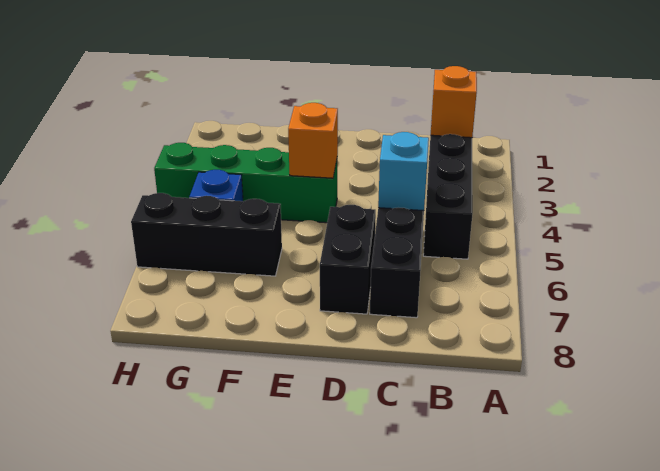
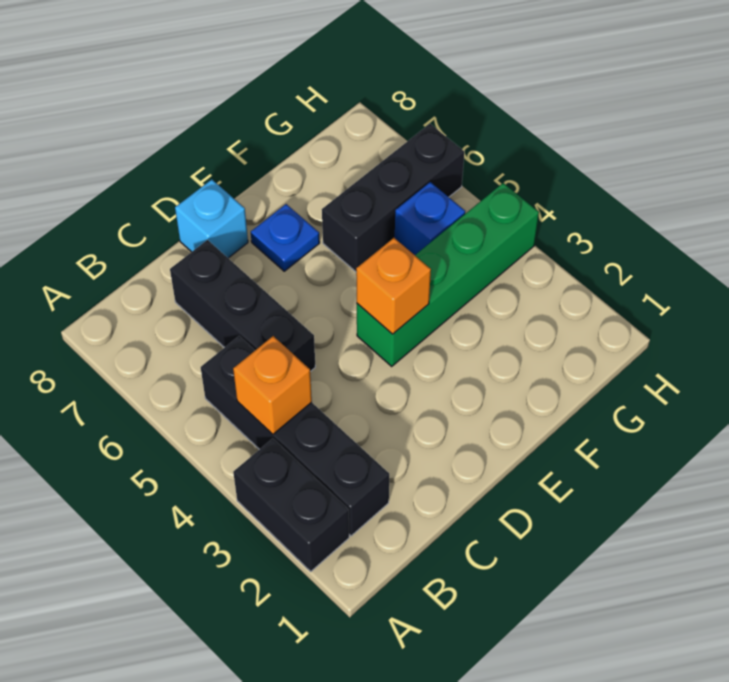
orange brick B2 level 2 -> orange brick B4 level 2
cyan brick C5 level 2 -> cyan brick D8 level 1
black brick D6:D7 level 1 -> black brick A2:A3 level 1
none -> blue plate E7 level 1

